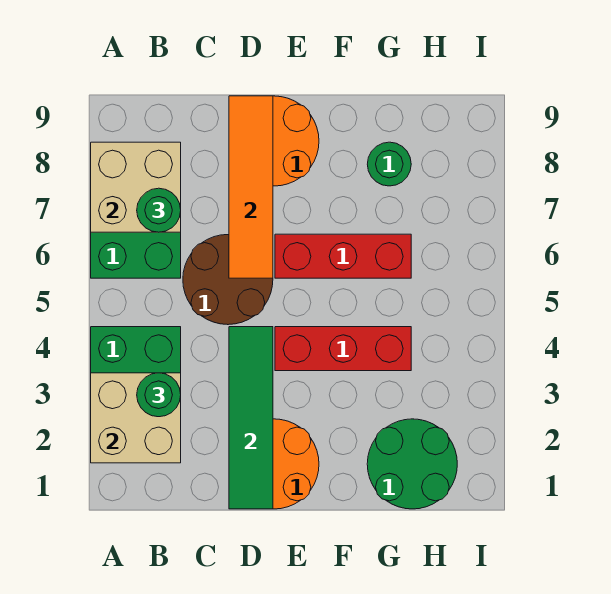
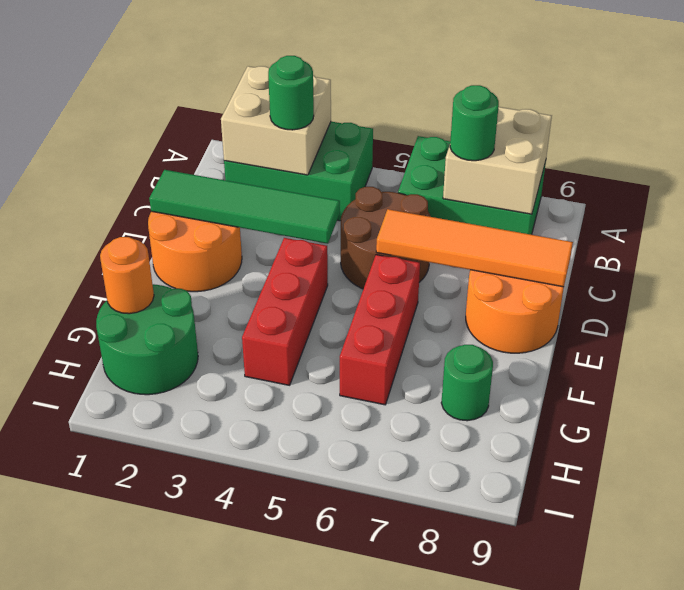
none -> orange round brick G1 level 2

